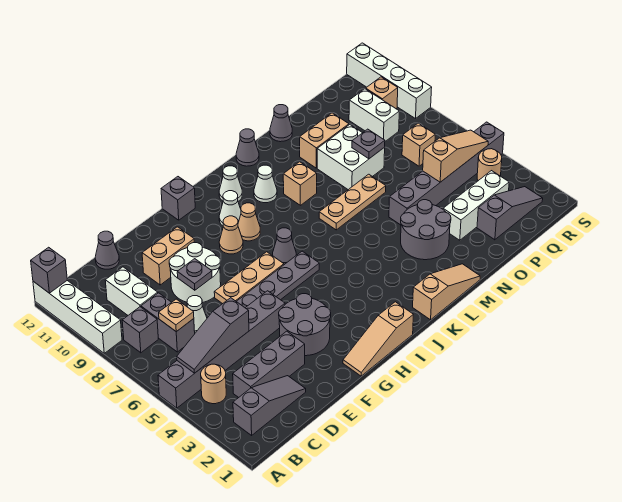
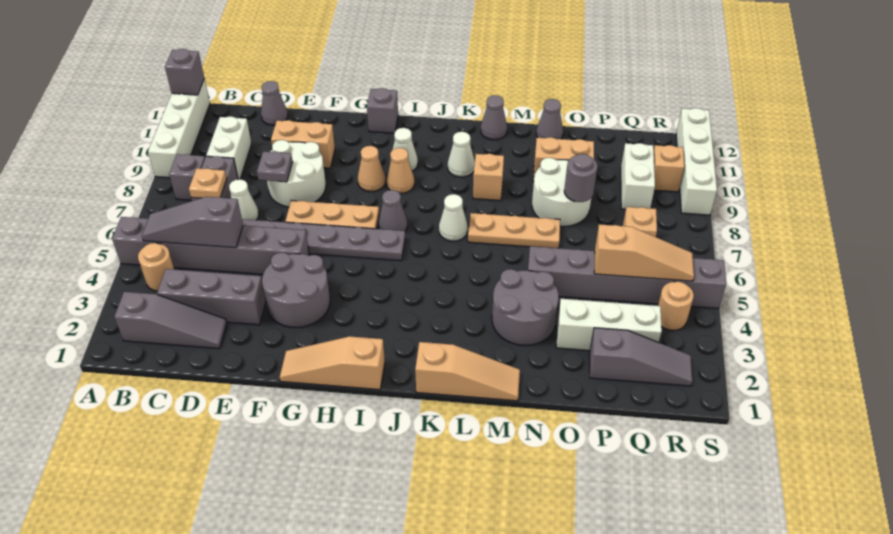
white cone J11 level 1 -> white cone K7 level 1
white brick N8:O9 level 1 -> white round brick N8:O9 level 1
grey plate O8 level 2 -> grey round brick O8 level 2

